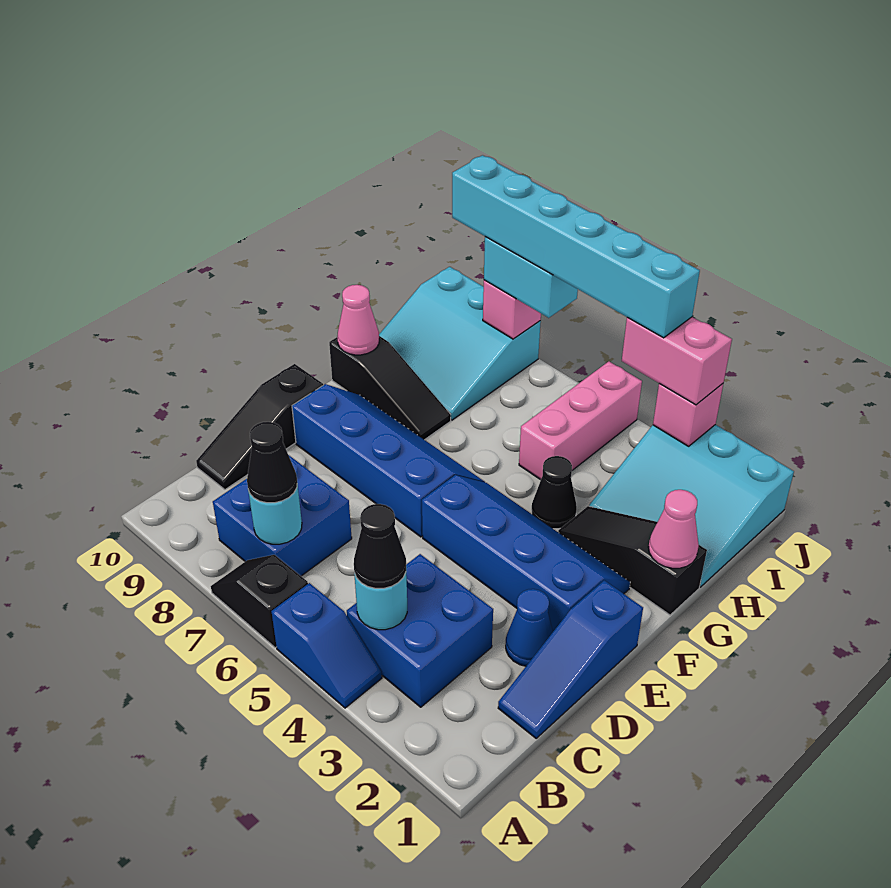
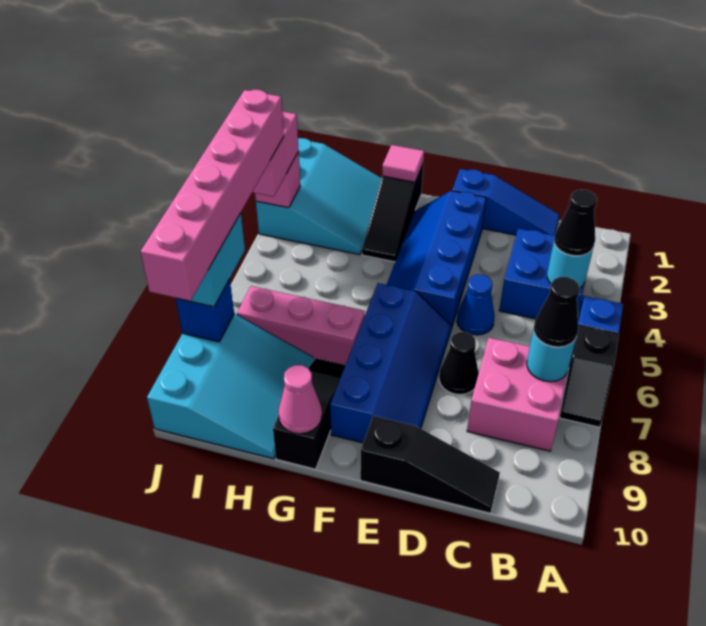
blue brick B7:C8 level 1 -> pink brick B7:C8 level 1
blue cone D2 level 1 -> blue cone D5 level 1
blue slope E6:F9 level 1 top E -> blue slope E6:F9 level 1 top F
pink cone G1 level 2 -> pink tile G1 level 2
black cone G4 level 1 -> black cone D7 level 1
pink brick H5:J5 level 1 -> pink brick G7:I7 level 1
cyan brick J4:J9 level 4 -> pink brick J4:J9 level 4
pink brick J8 level 2 -> blue brick J8 level 2

